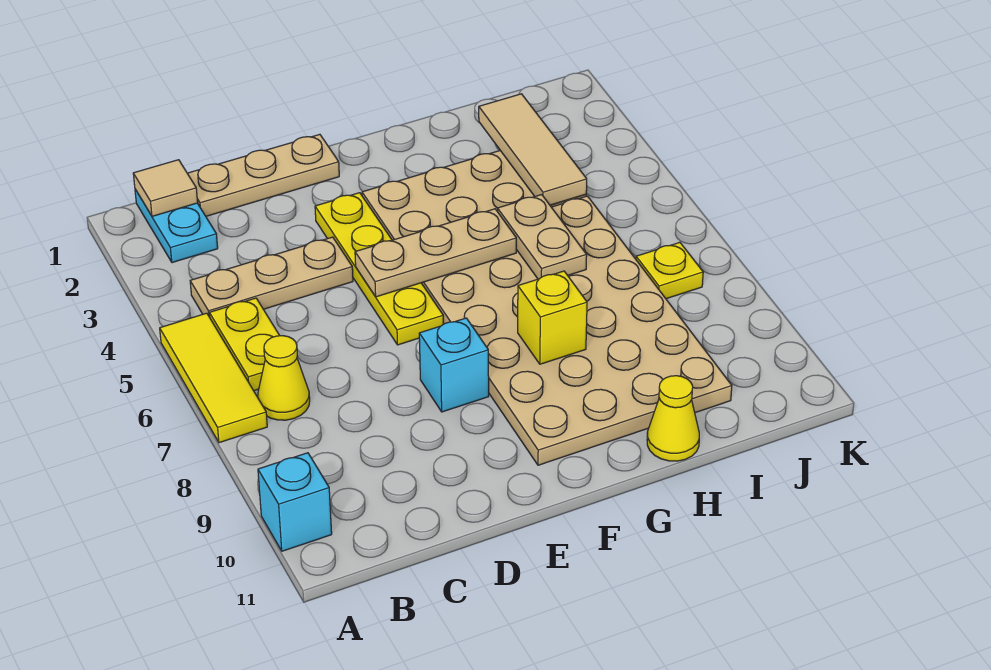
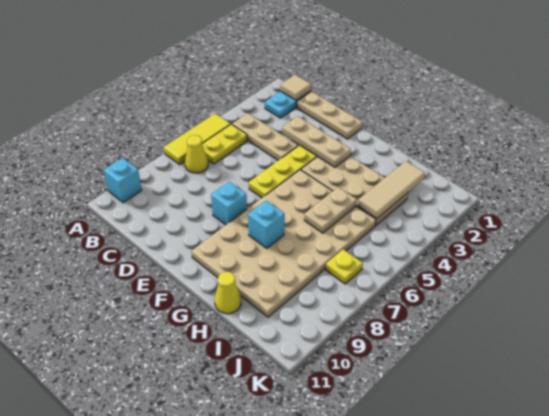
tan plate E5:G5 level 2 -> tan plate D3:F3 level 2
yellow brick G8 level 2 -> cyan brick G8 level 2

